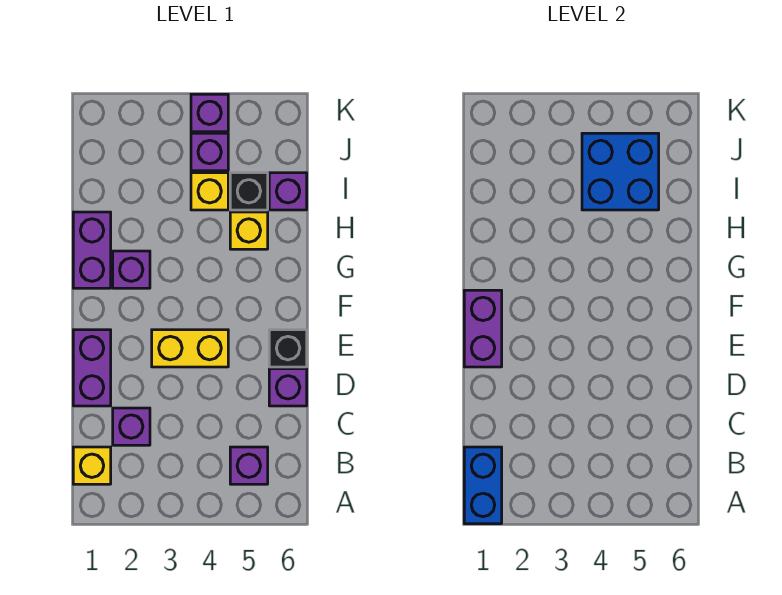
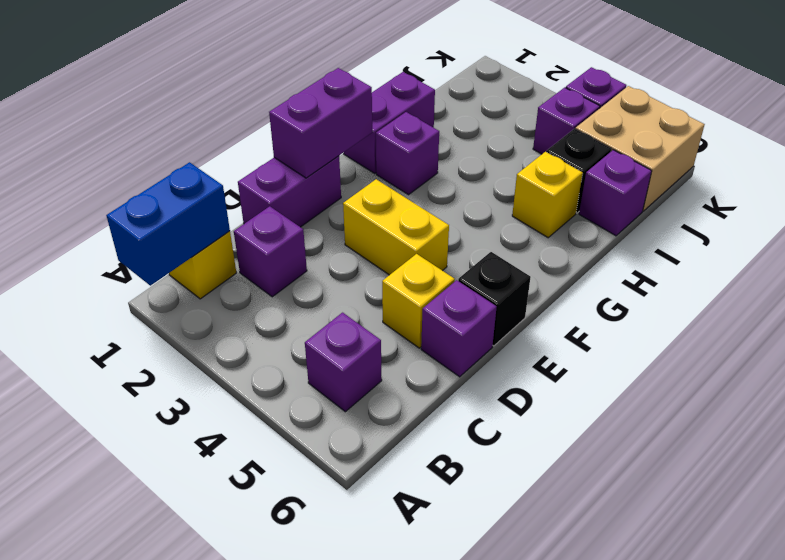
yellow brick I4 level 1 -> yellow brick D5 level 1
blue brick I4:J5 level 2 -> none
none -> tan brick J5:K6 level 1

